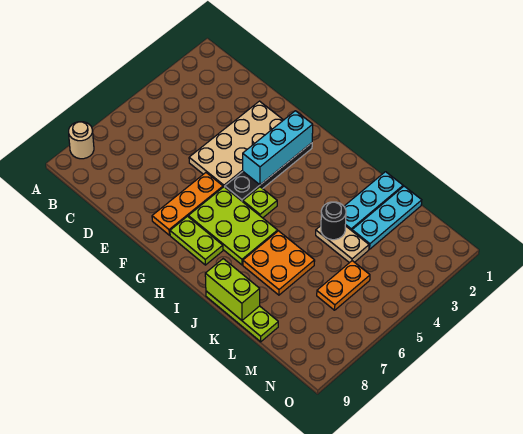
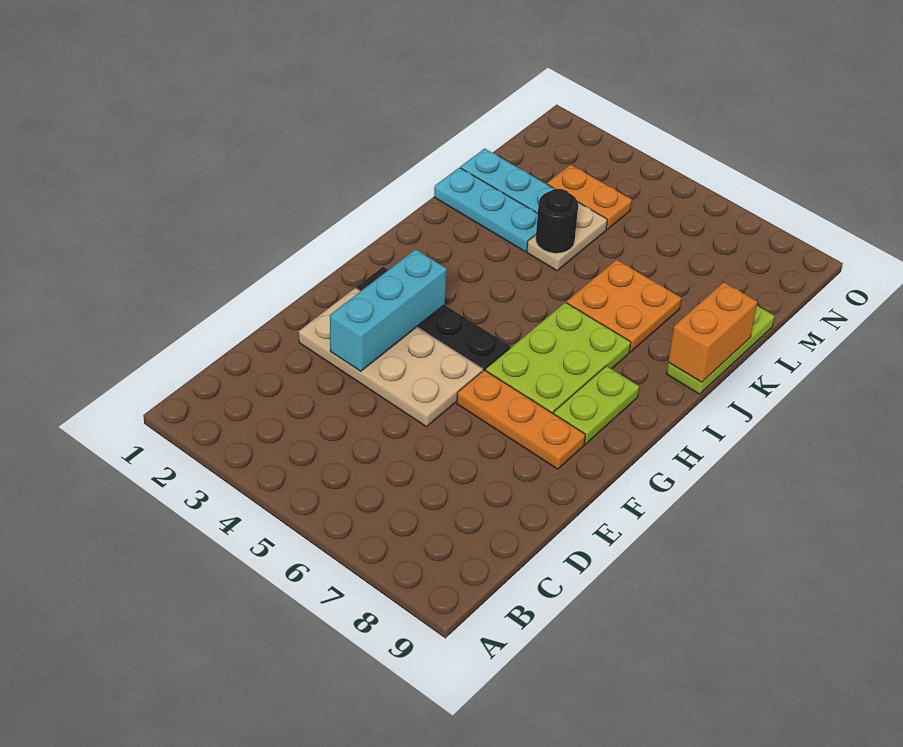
tan round brick A8 level 1 -> none
cyan brick G2:G4 level 2 -> cyan brick E3:G3 level 2
lime plate H5 level 1 -> none
lime brick J9:K9 level 2 -> orange brick J9:K9 level 2
orange plate M5:M6 level 1 -> orange plate M3:M4 level 1

